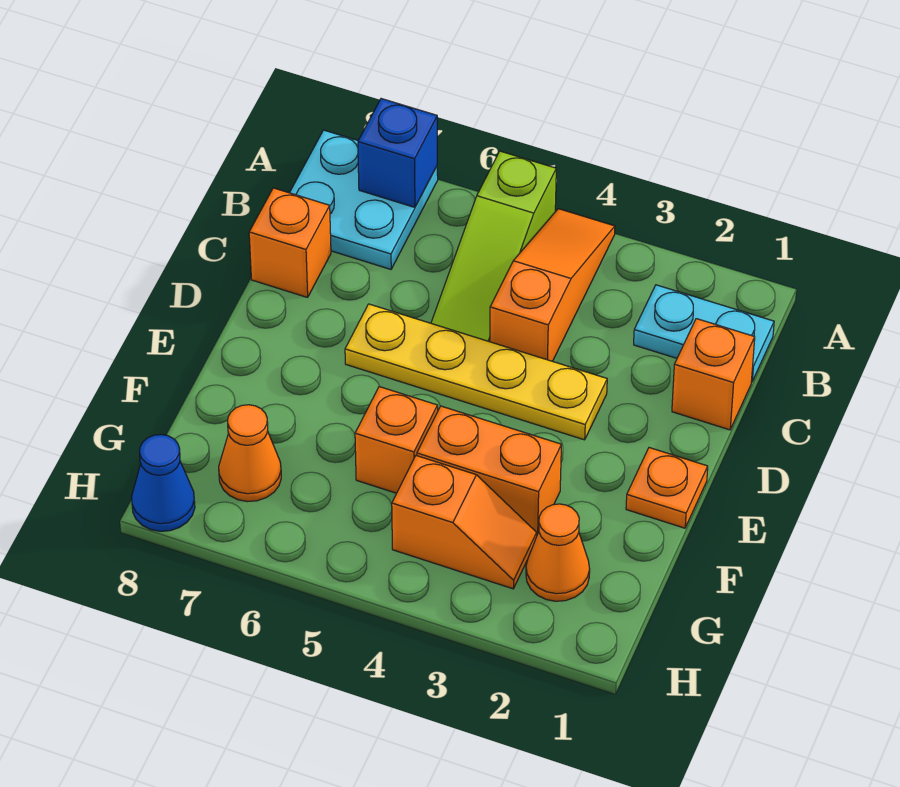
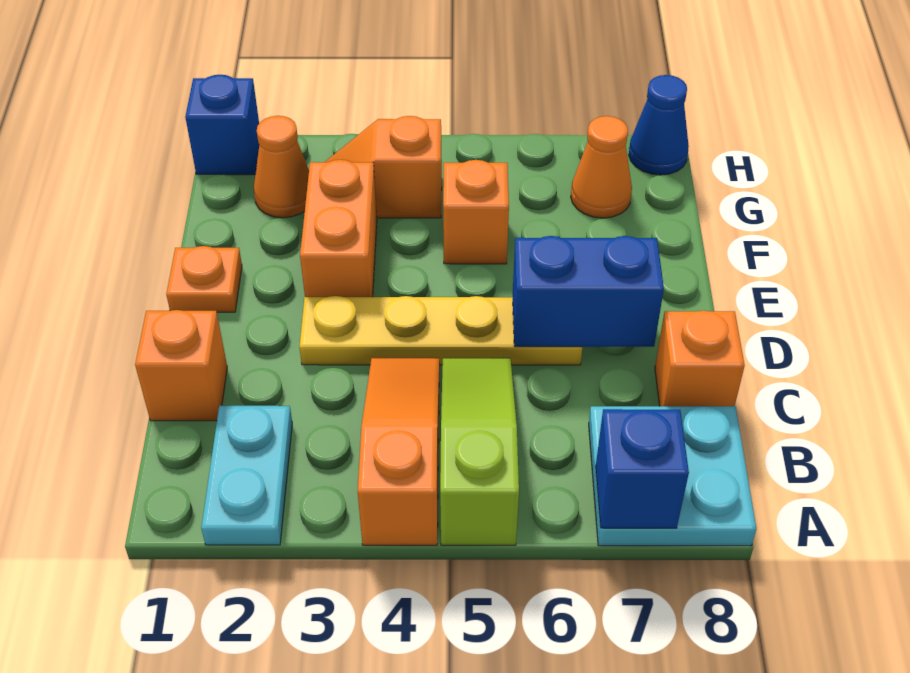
orange slope A4:C4 level 1 top C -> orange slope A4:C4 level 1 top A
cyan plate B1:B2 level 1 -> cyan plate A2:B2 level 1
none -> blue brick D6:D7 level 2
orange brick F3:F4 level 1 -> orange brick E3:F3 level 1
none -> blue brick H1 level 1

